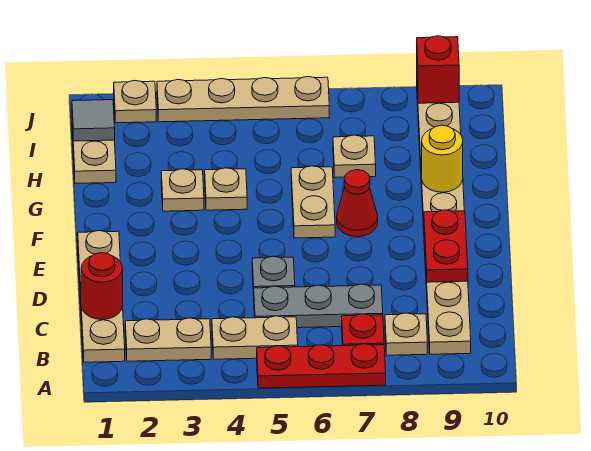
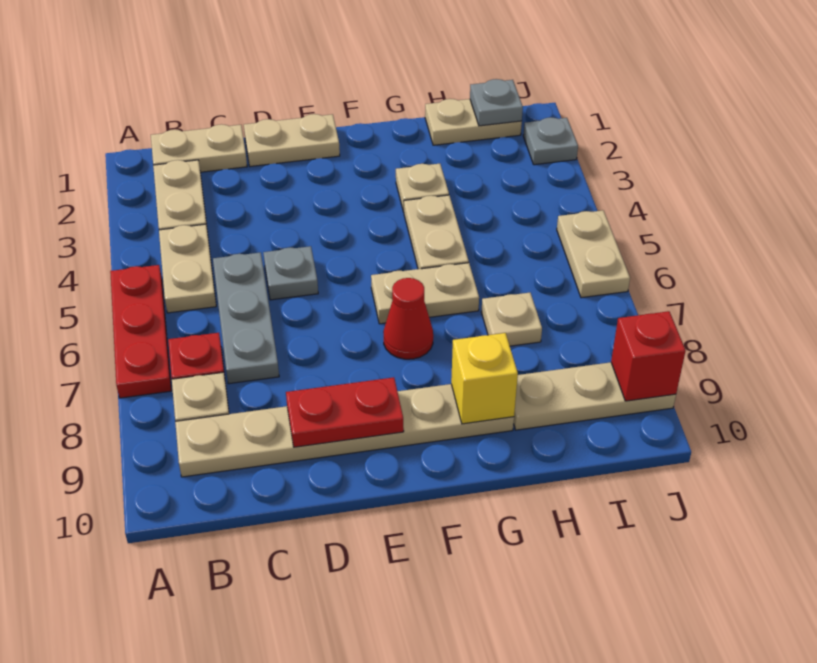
red round brick C1 level 2 -> none
tan plate G4 level 1 -> tan plate G4:G5 level 1
yellow round brick G9 level 2 -> yellow brick G9 level 2
grey tile I1 level 2 -> grey plate I1 level 2
tan plate J2 level 1 -> grey plate J2 level 1
tan plate J3:J6 level 1 -> tan plate J5:J6 level 1

